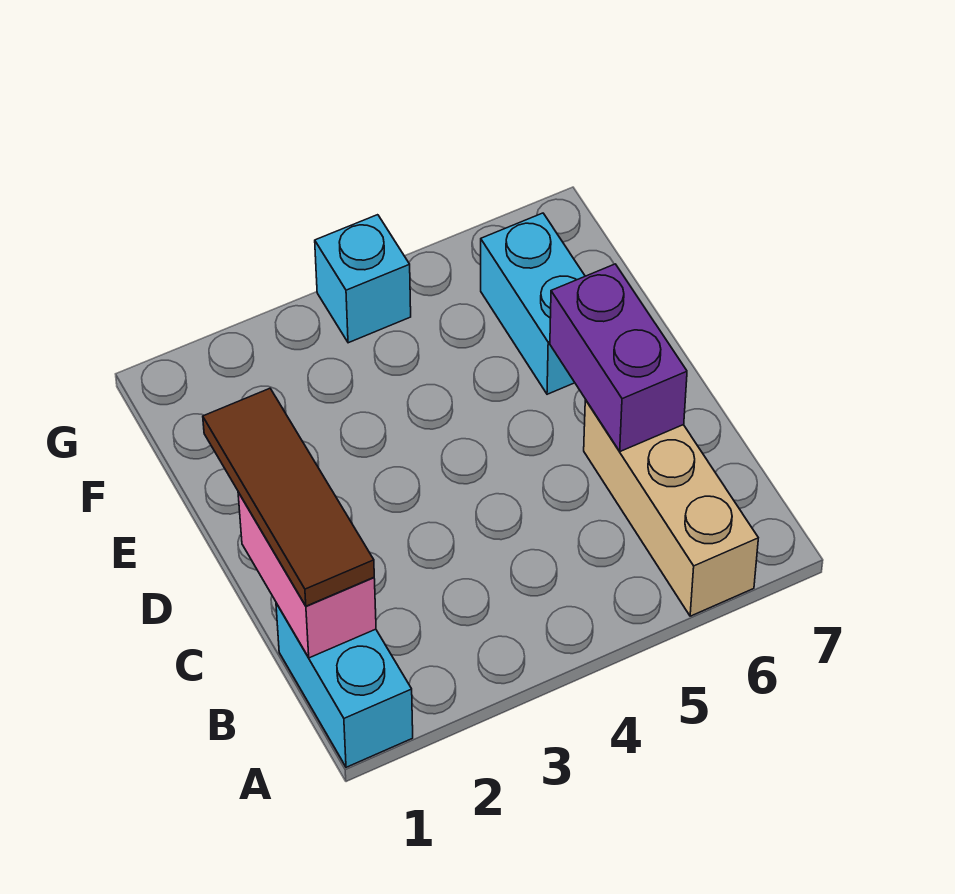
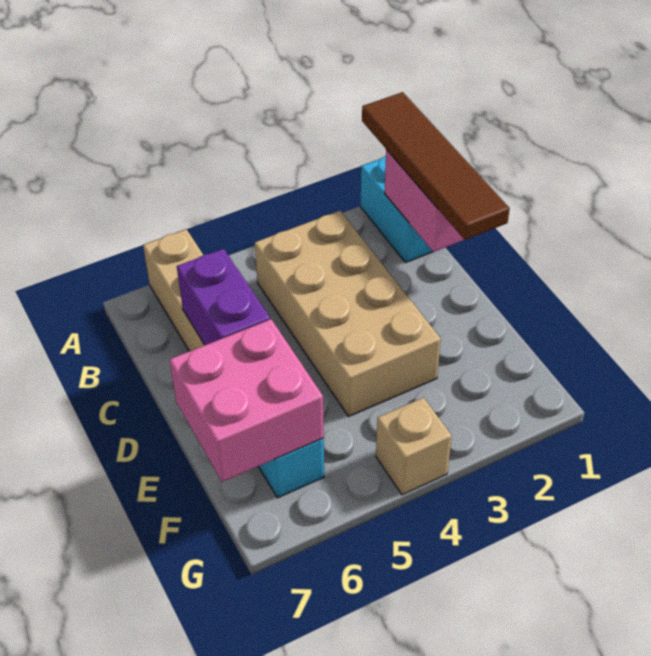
brown tile B1:D1 level 3 -> brown tile A1:D1 level 3
none -> tan brick B3:E4 level 1
none -> pink brick E6:F7 level 2
cyan brick G4 level 1 -> tan brick G4 level 1

